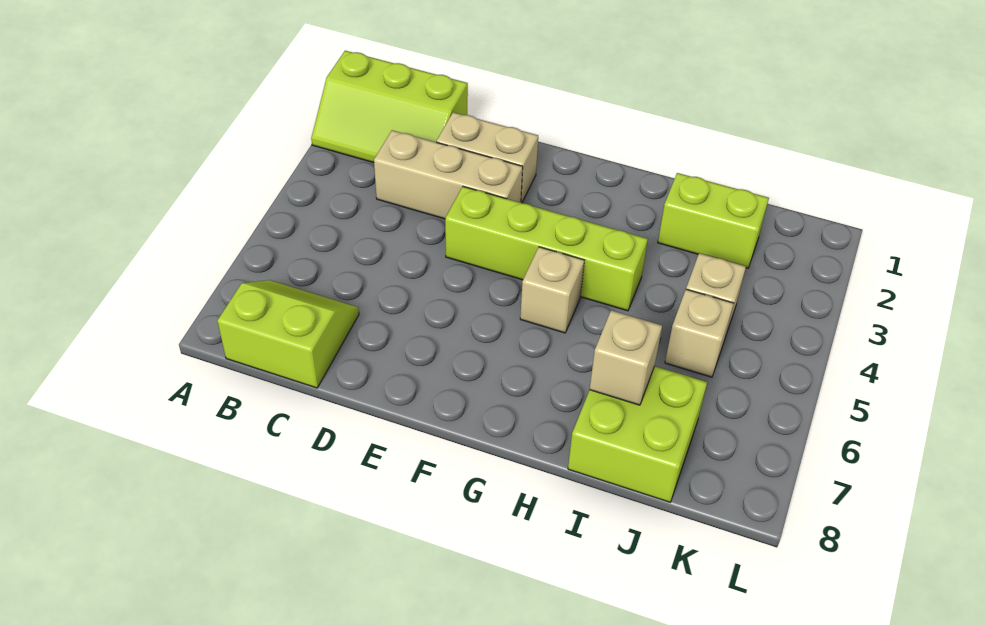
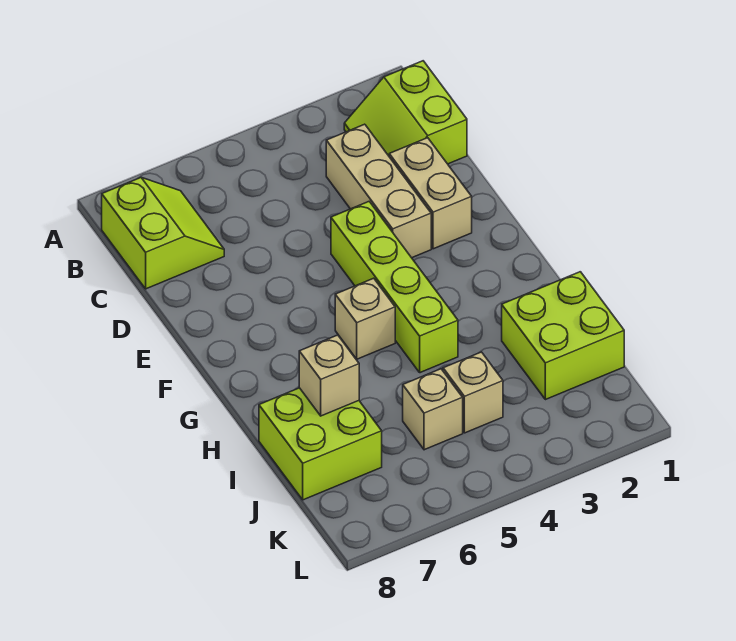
lime slope A1:C2 level 1 top 1 -> lime slope B1:C2 level 1 top 1
lime brick I2:J2 level 1 -> lime brick I1:J2 level 1

